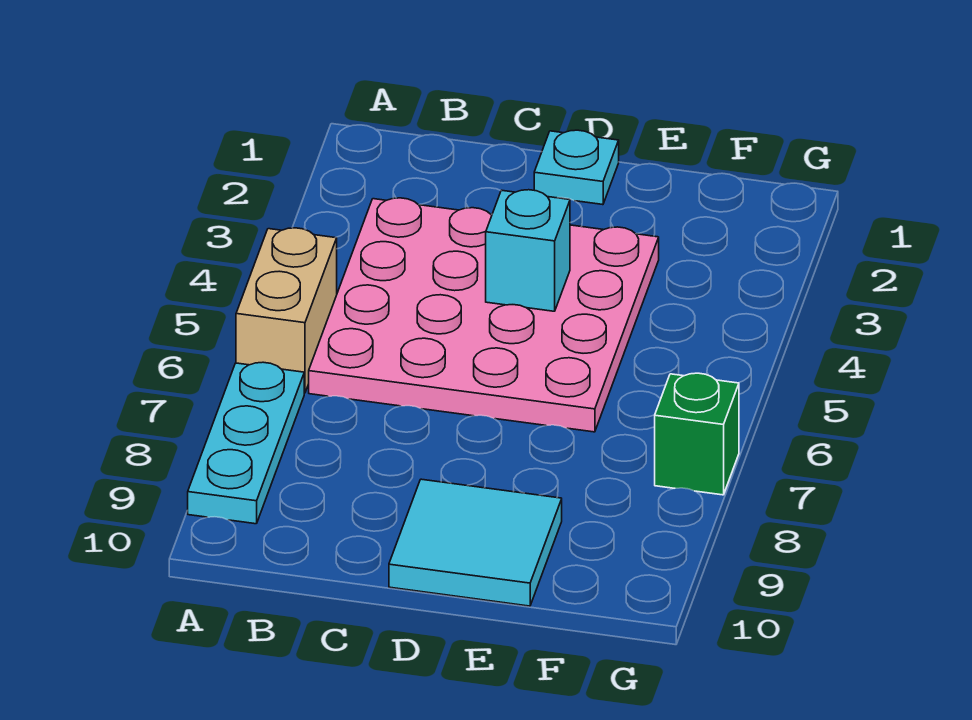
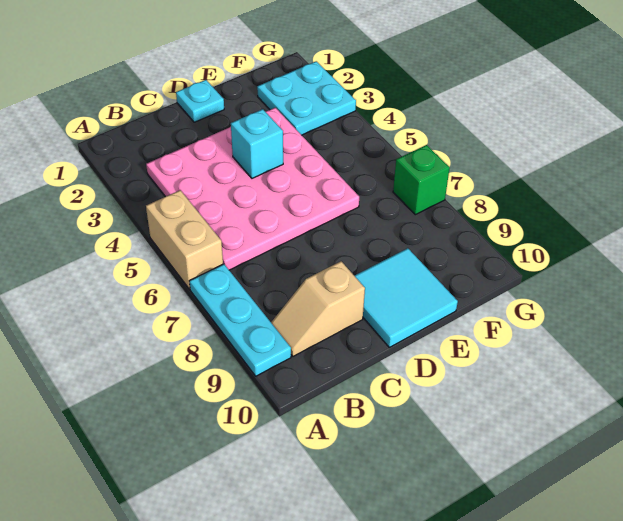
none -> tan slope B9:C9 level 1 top C
none -> cyan plate F2:G3 level 1

